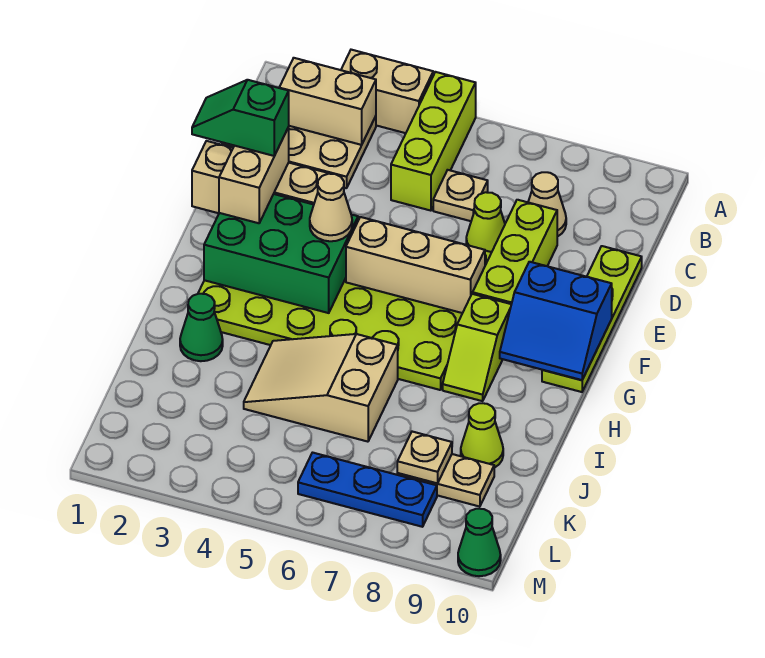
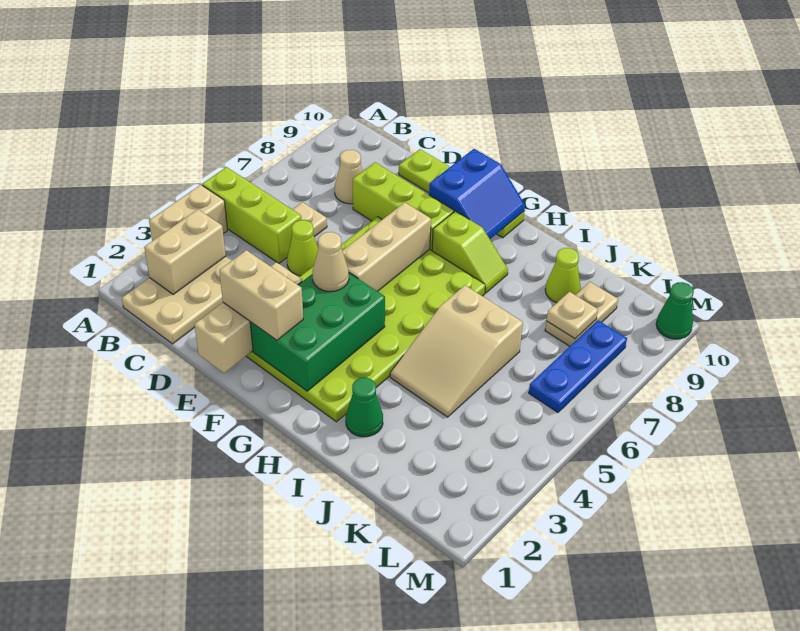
lime cone D7 level 1 -> lime cone D5 level 1
green slope E1:E2 level 4 top 2 -> none

